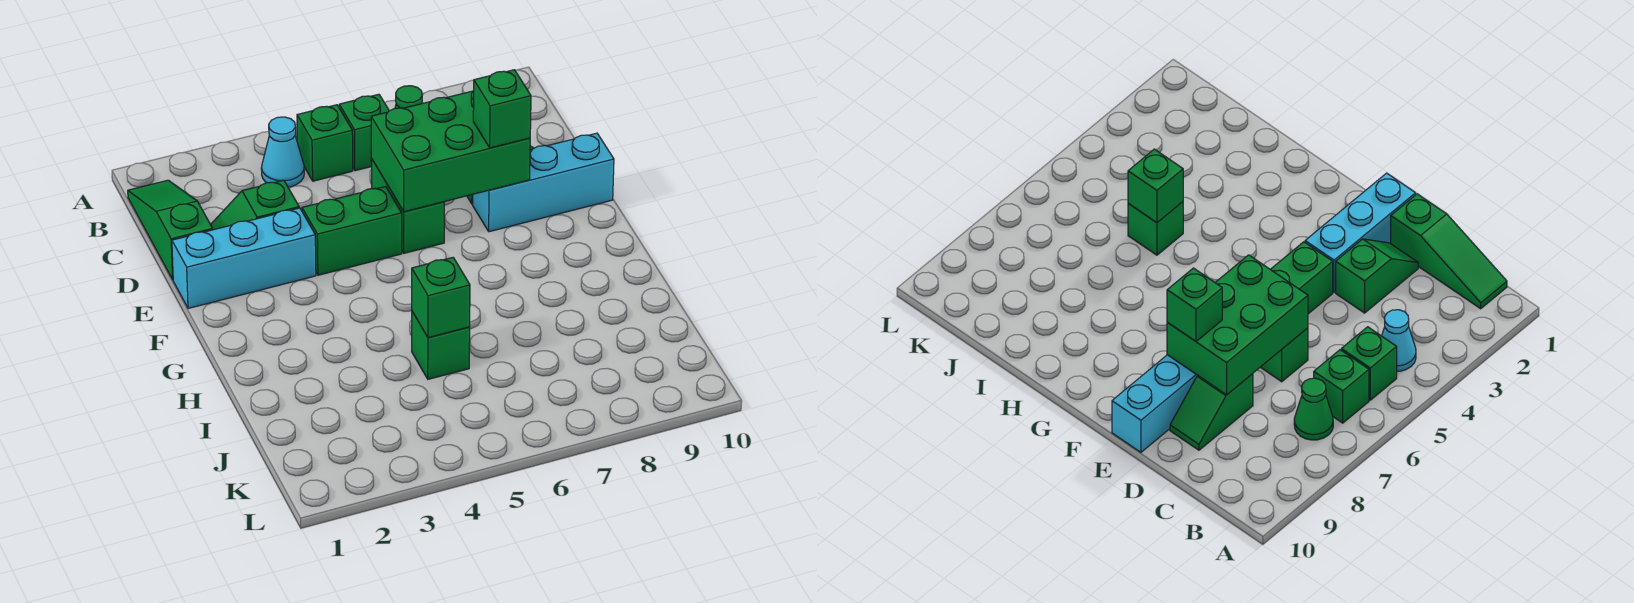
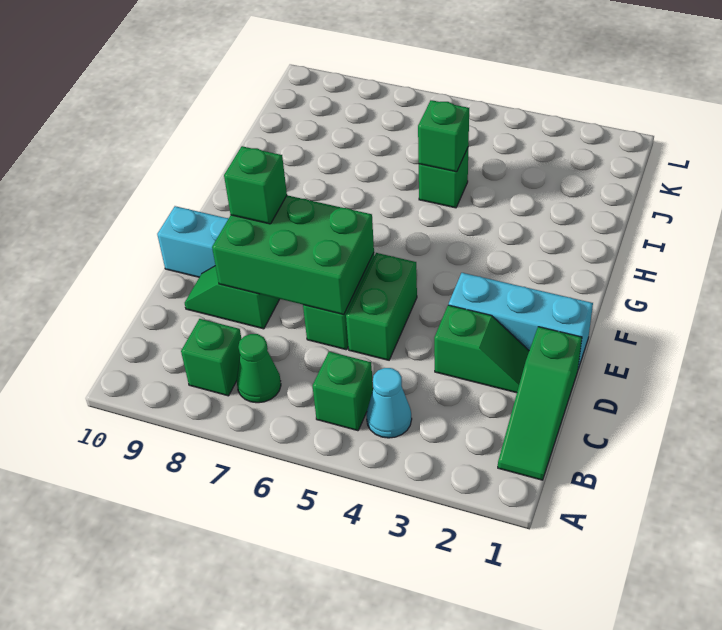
green brick B6 level 1 -> green brick B8 level 1
green brick E4:E5 level 1 -> green brick D5:E5 level 1

